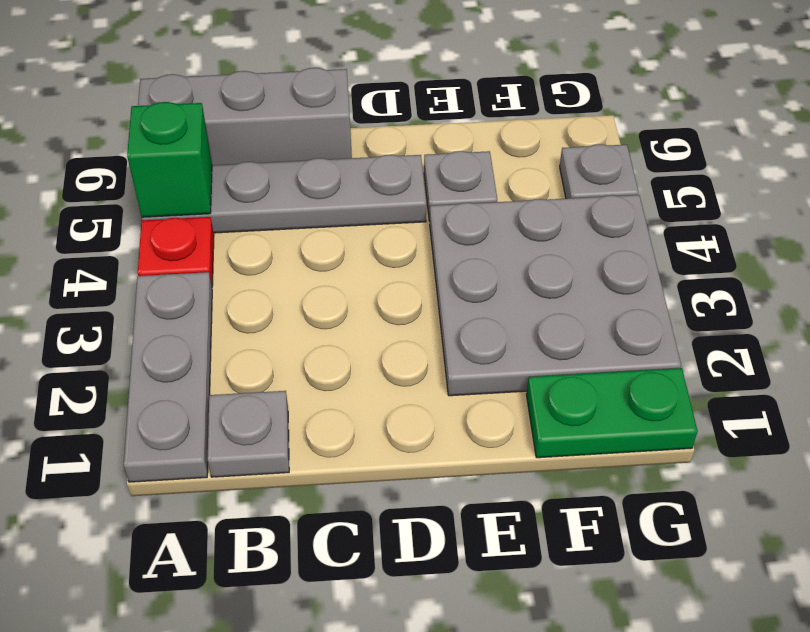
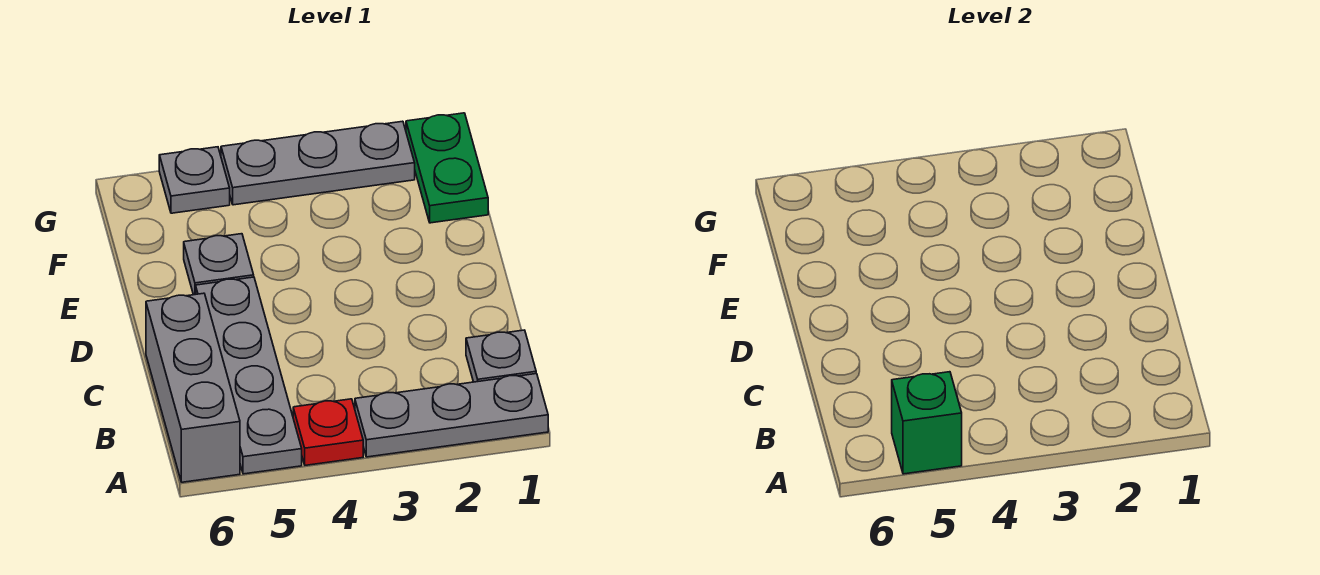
grey plate E2:G4 level 1 -> grey plate G2:G4 level 1

